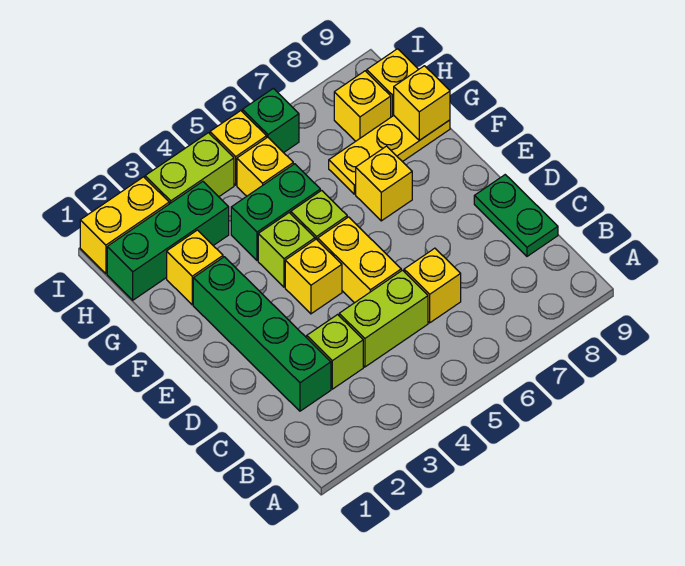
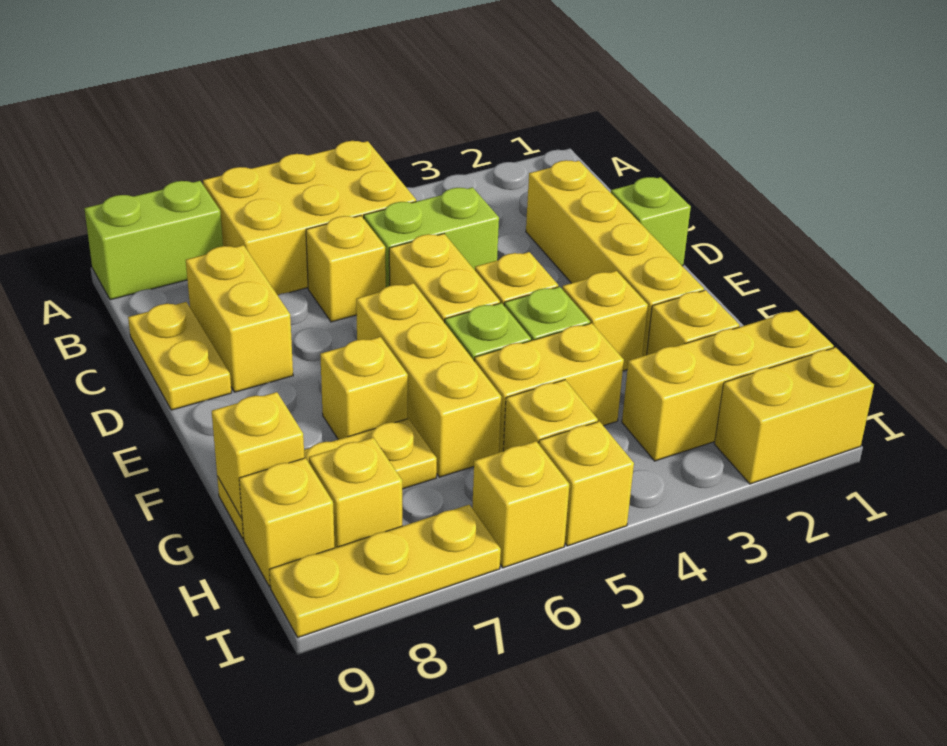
none -> yellow brick A5:B7 level 1
green brick C2:F2 level 1 -> yellow brick C2:F2 level 1
lime brick C3 level 1 -> lime brick D1 level 1
none -> yellow brick C8:D8 level 1
green plate C9:D9 level 1 -> yellow plate C9:D9 level 1
none -> yellow brick E6:G6 level 1
none -> yellow brick F3 level 1
green brick G4:G5 level 1 -> yellow brick G4:G5 level 1
green brick H1:H3 level 1 -> yellow brick H1:H3 level 1
lime brick I3:I4 level 1 -> lime brick A8:A9 level 1
green brick I6 level 1 -> yellow brick I6 level 1
none -> yellow plate I7:I9 level 1

